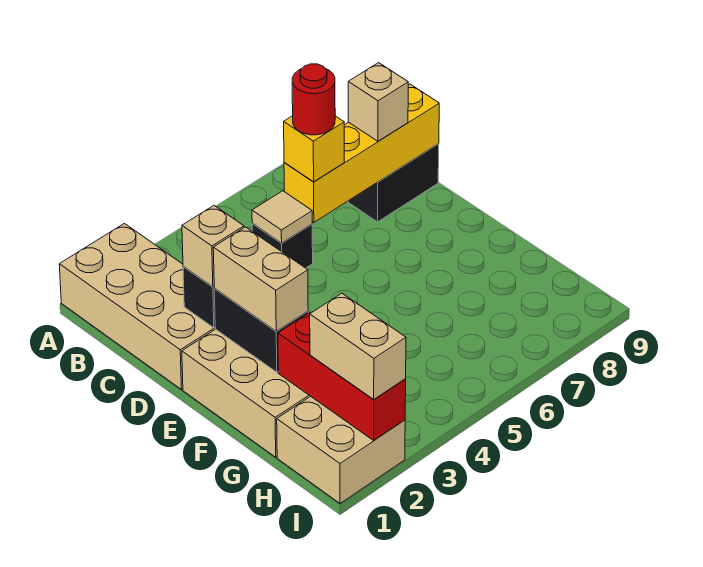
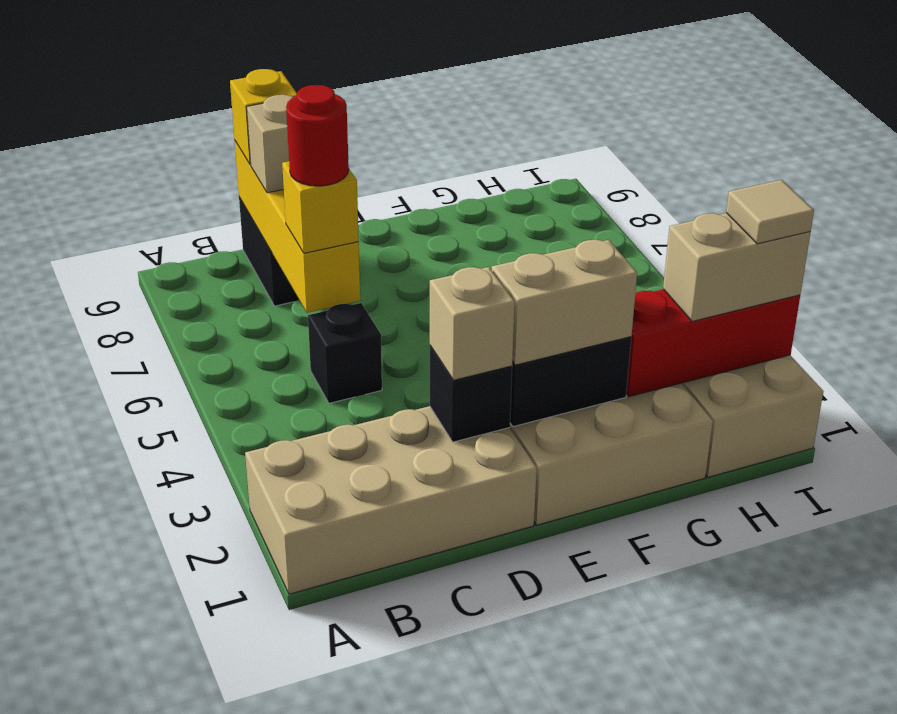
tan tile C5 level 2 -> tan tile I2 level 4
none -> yellow brick C9 level 3

